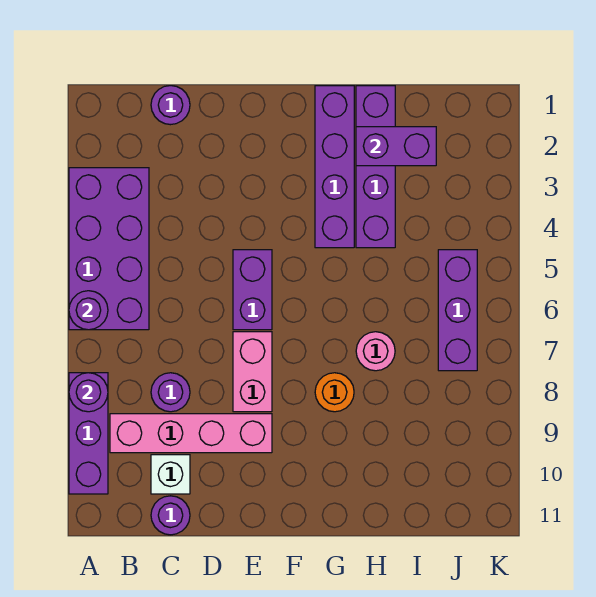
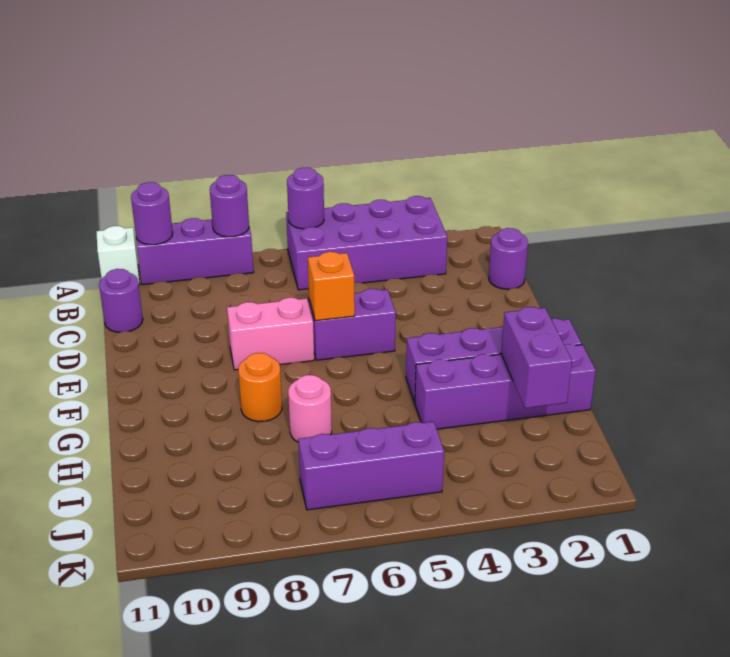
pink brick B9:E9 level 1 -> none
purple round brick C8 level 1 -> purple round brick A10 level 2
white brick C10 level 1 -> white brick A11 level 1
none -> orange brick E6 level 2

